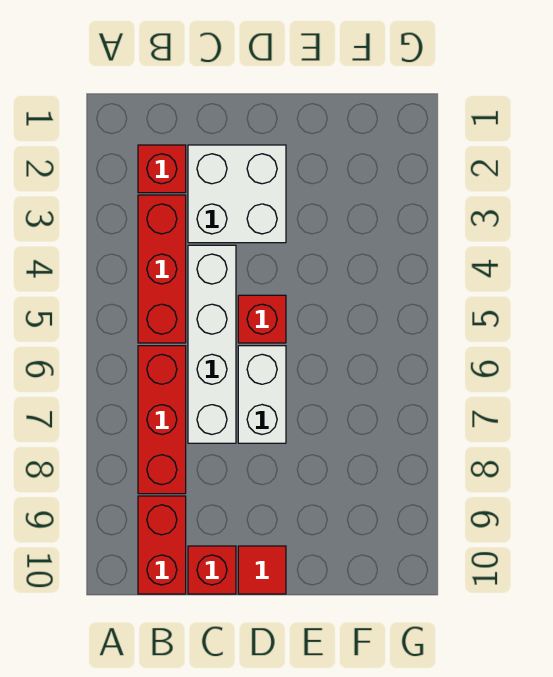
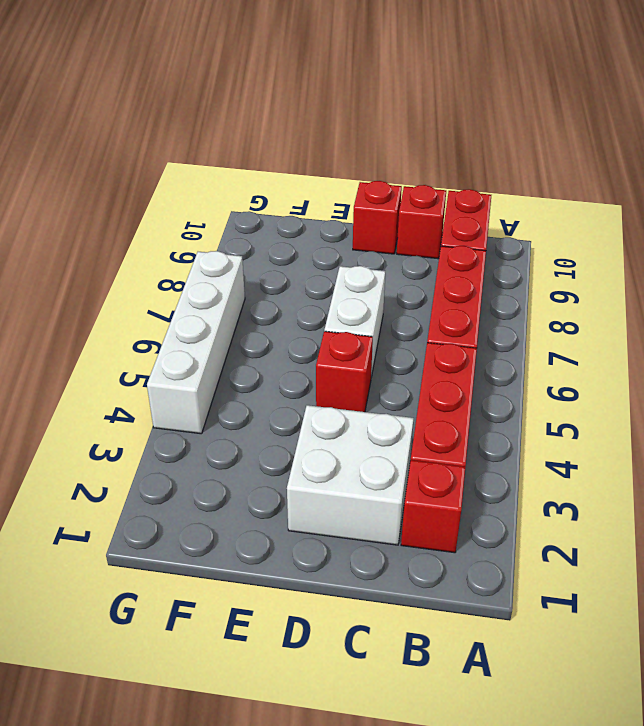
white brick C4:C7 level 1 -> white brick G4:G7 level 1
red tile D10 level 1 -> red brick D10 level 1

